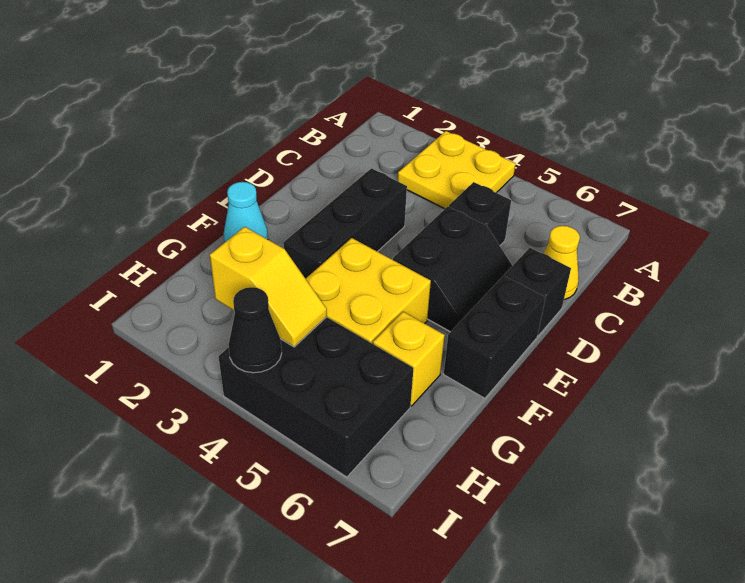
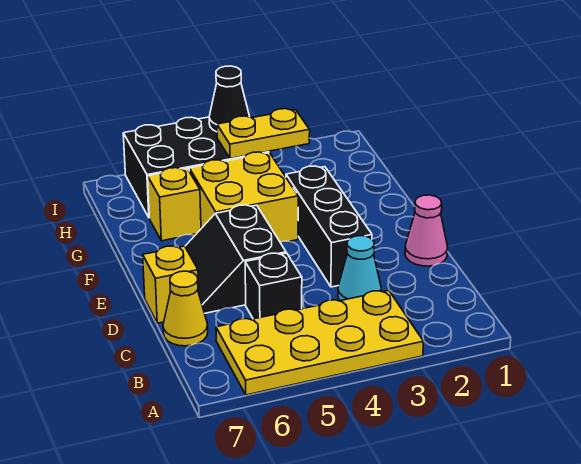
yellow plate A3:B4 level 1 -> yellow plate A3:B6 level 1
none -> pink cone D1 level 1
black brick D7 level 1 -> yellow brick D7 level 1
black brick E7:F7 level 1 -> none
cyan cone F1 level 1 -> cyan cone C3 level 1
yellow slope H3:H4 level 2 top 3 -> yellow plate H3:H4 level 2

